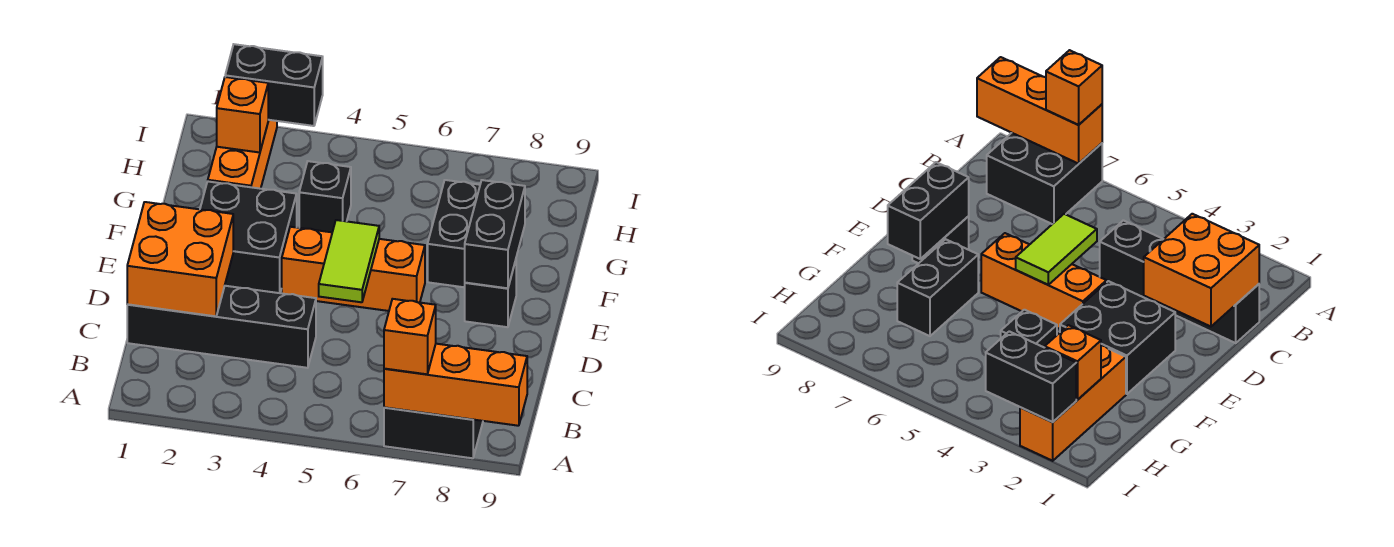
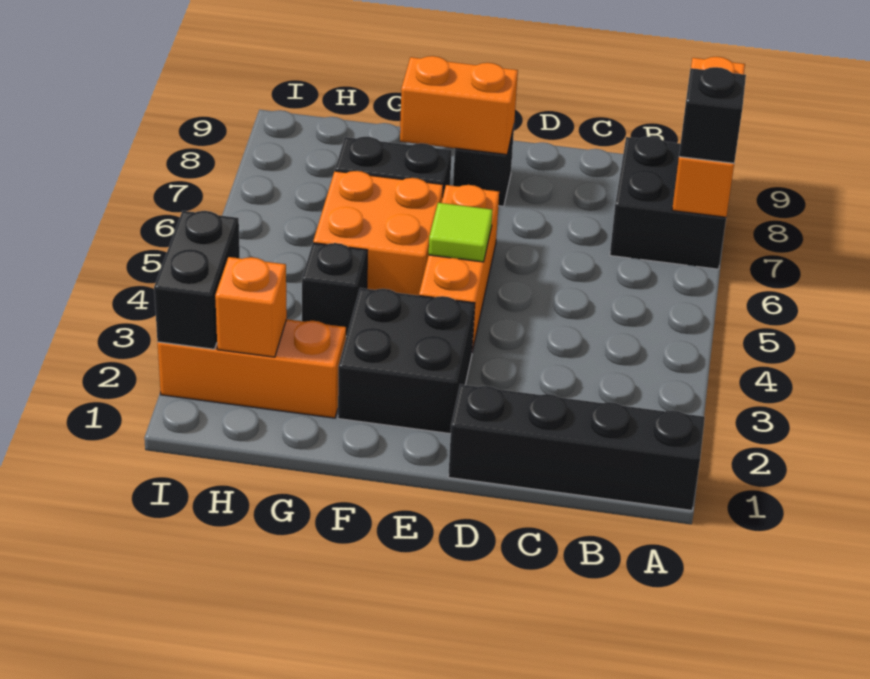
orange brick A7 level 3 -> black brick A7 level 3
black brick C1:C4 level 1 -> black brick A1:D1 level 1
orange brick C1:D2 level 2 -> orange brick F5:G6 level 1
lime tile D5:E5 level 2 -> lime tile E5 level 2
black brick E8:F8 level 2 -> orange brick E8:F8 level 2

